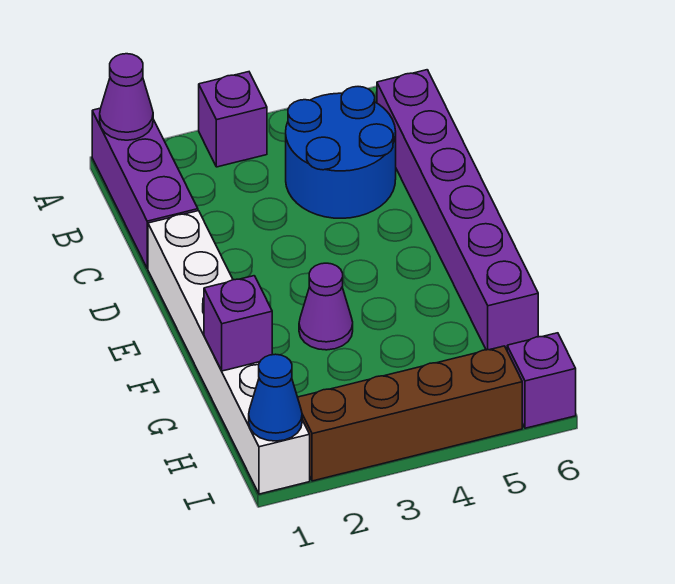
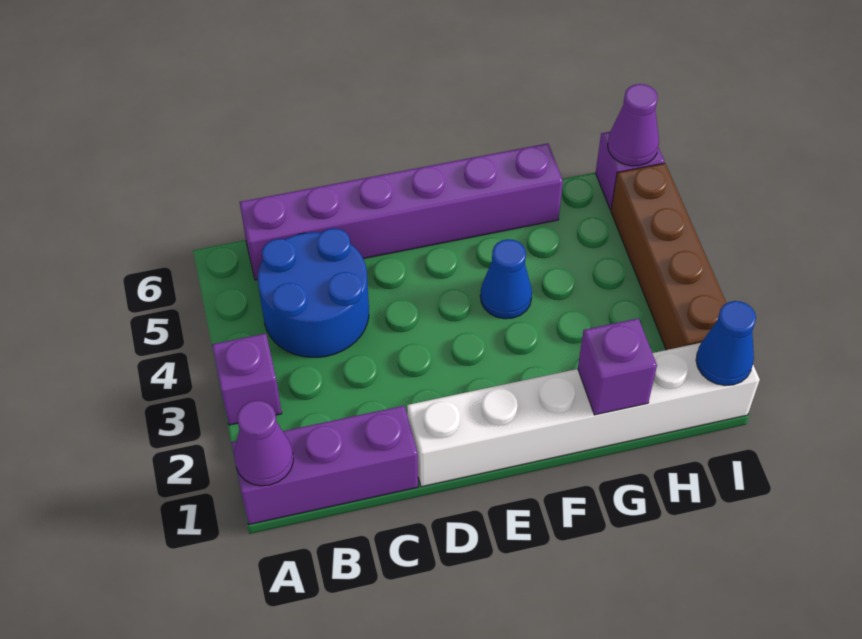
purple cone F3 level 1 -> purple cone I6 level 2
none -> blue cone F4 level 1

